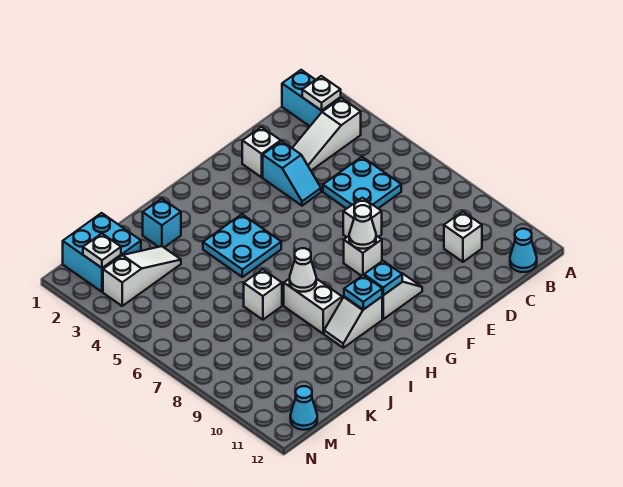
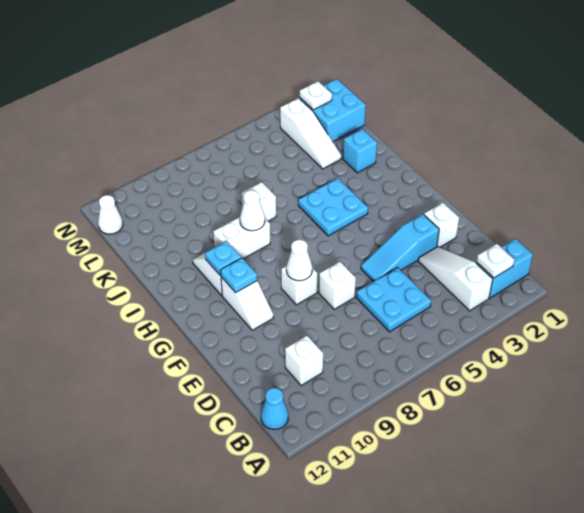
cyan slope E3:E4 level 1 top 3 -> cyan slope E3:E5 level 1 top 3
cyan cone M12 level 1 -> white cone M12 level 1

